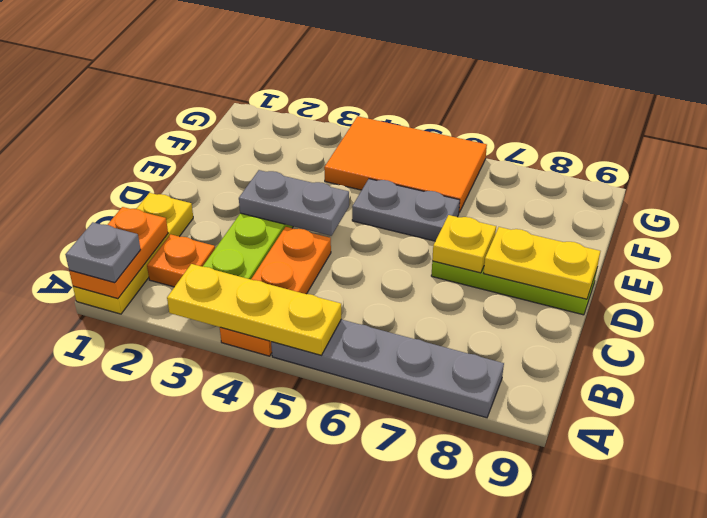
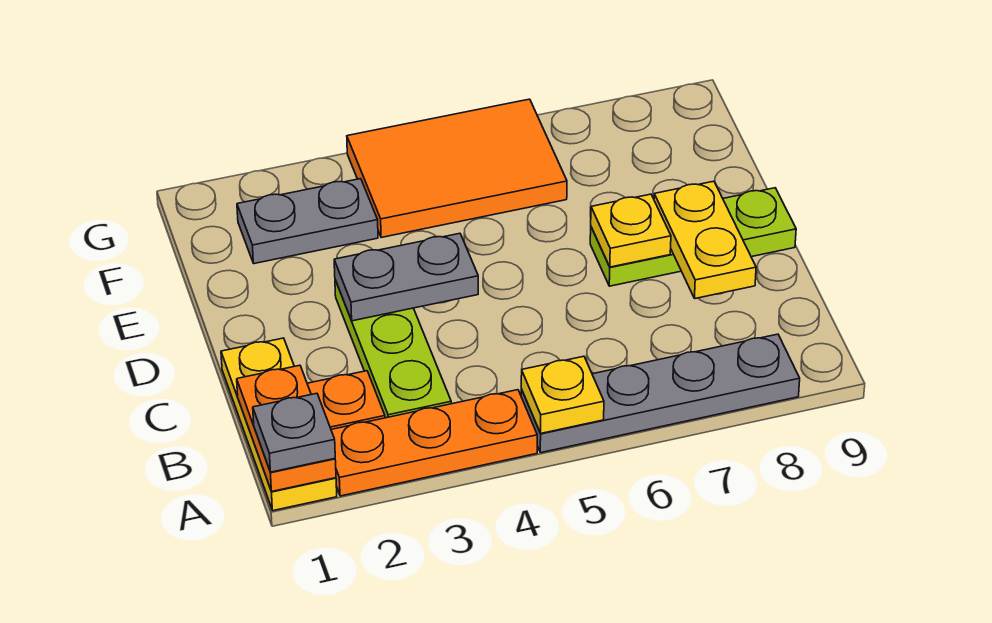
yellow plate A3:A5 level 2 -> yellow plate A5 level 2
orange plate A4:C4 level 1 -> orange plate A2:A4 level 1
yellow plate D8:D9 level 2 -> yellow plate C8:D8 level 2
grey plate E5:E6 level 1 -> grey plate F2:F3 level 1

